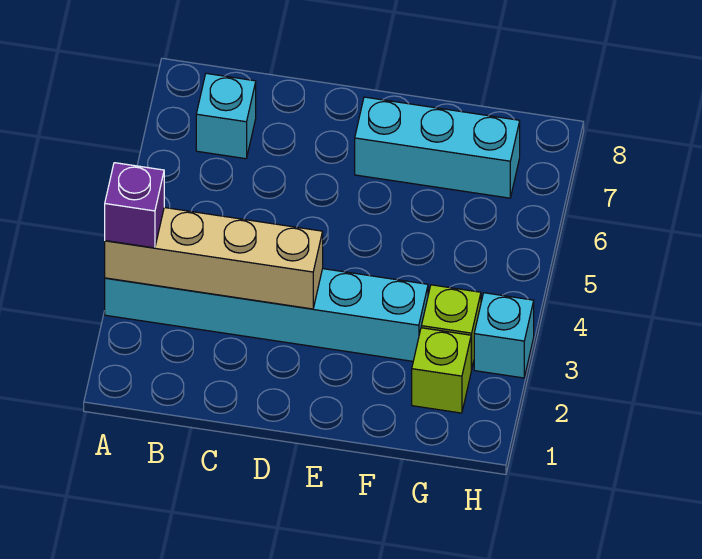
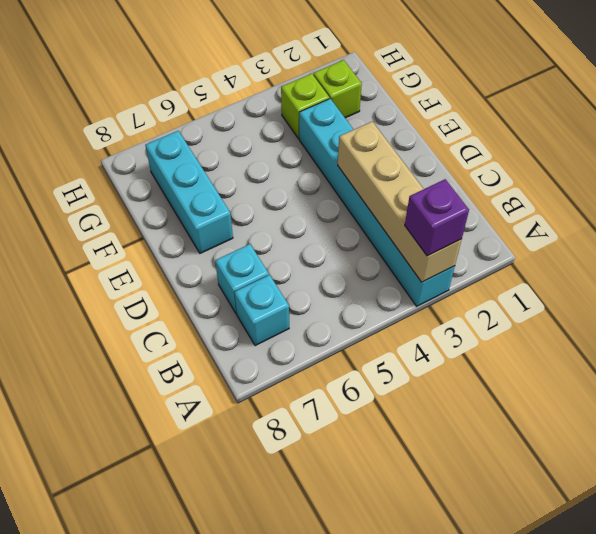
cyan brick H3 level 1 -> cyan brick C7 level 1

